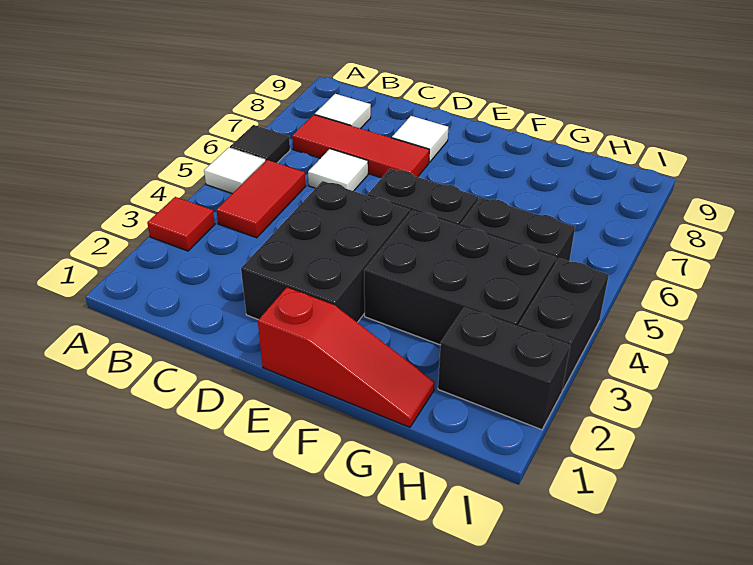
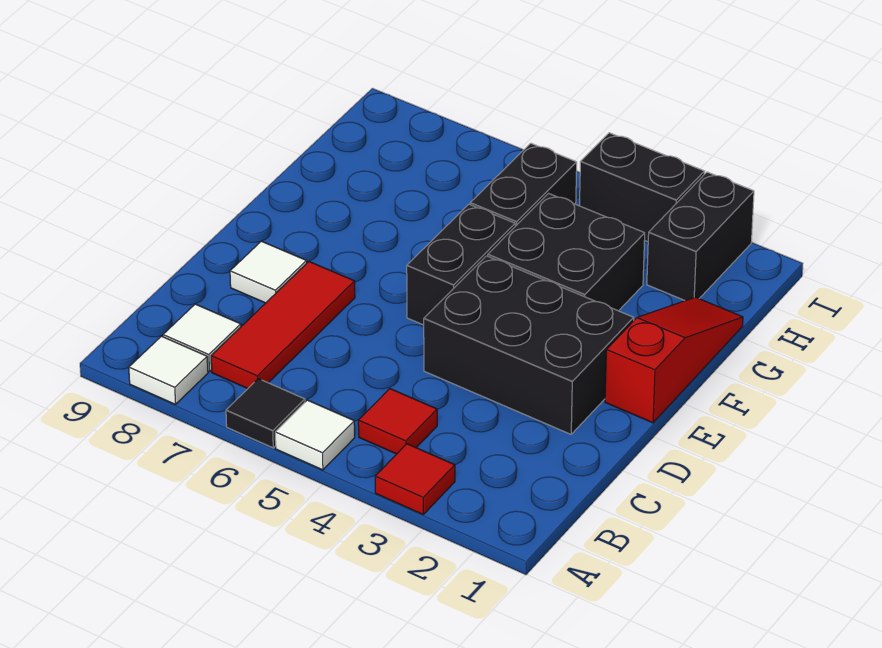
red tile B4:B5 level 1 -> red tile B4 level 1
white tile C6 level 1 -> white tile A8 level 1
black brick F3:H4 level 1 -> black brick F3:G4 level 1

